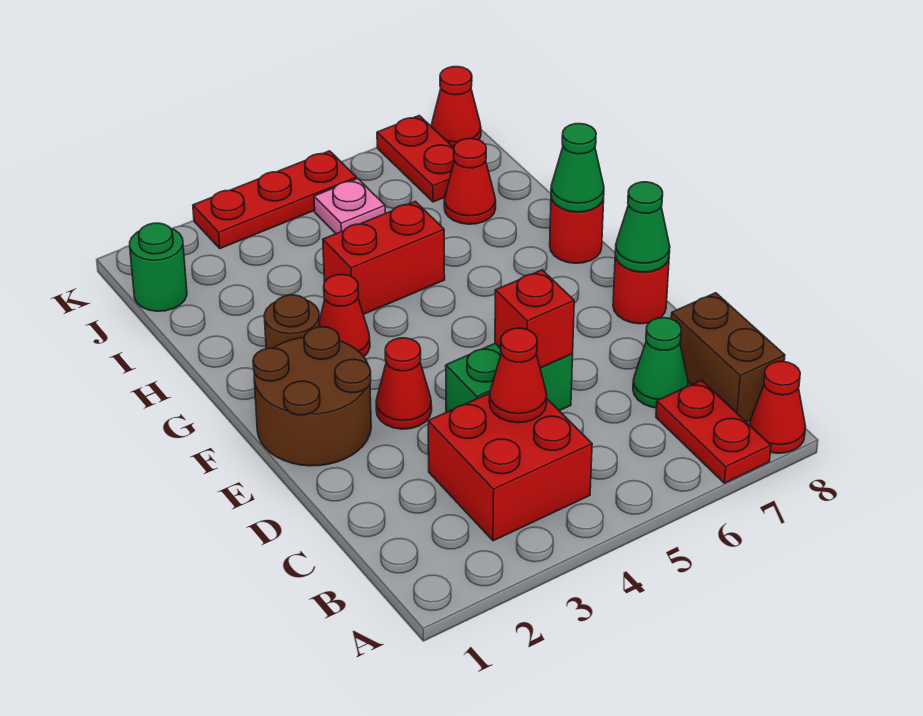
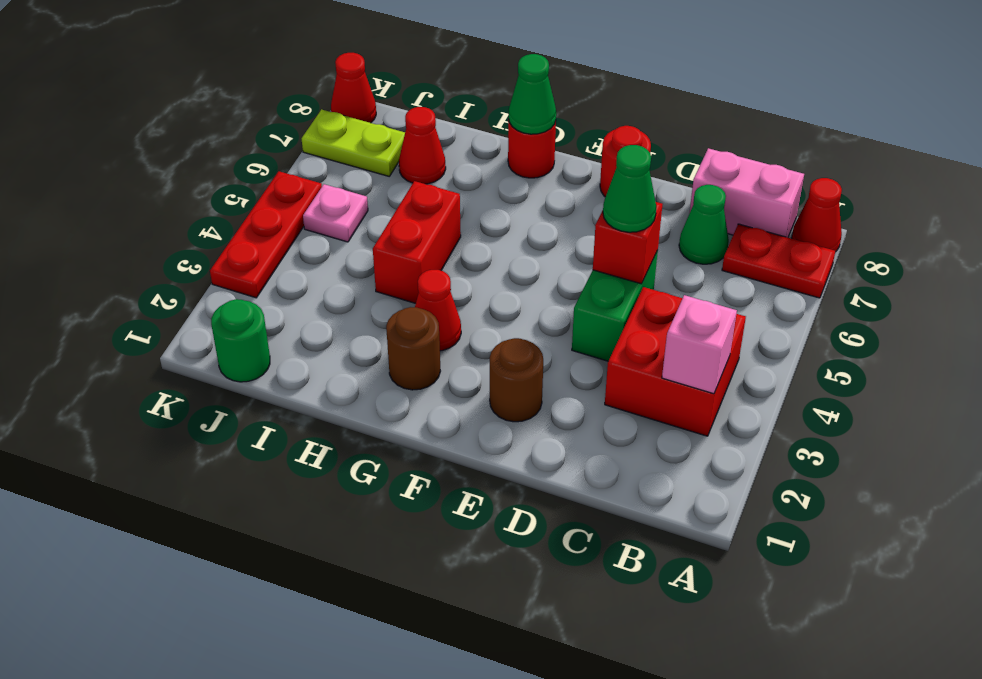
none -> pink brick B3 level 2
brown brick B8:C8 level 1 -> pink brick B8:C8 level 1
red cone C4 level 2 -> none
brown round brick E1:F2 level 1 -> brown round brick E2 level 1
red cone E3 level 1 -> none
green cone E8 level 2 -> green cone D5 level 3
red plate J7:K7 level 1 -> lime plate J7:K7 level 1

